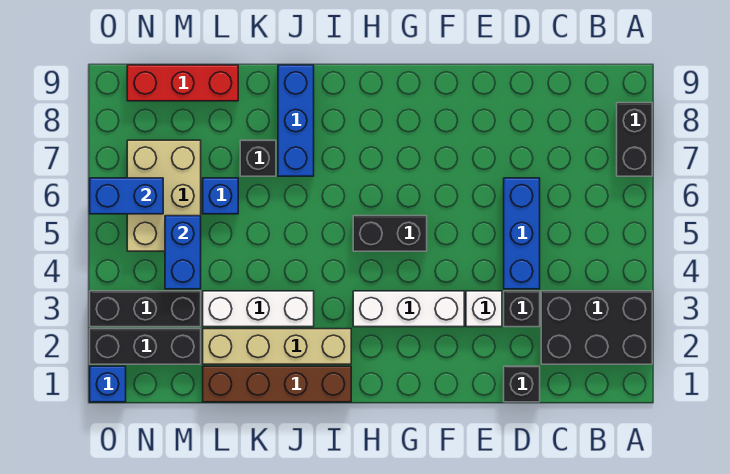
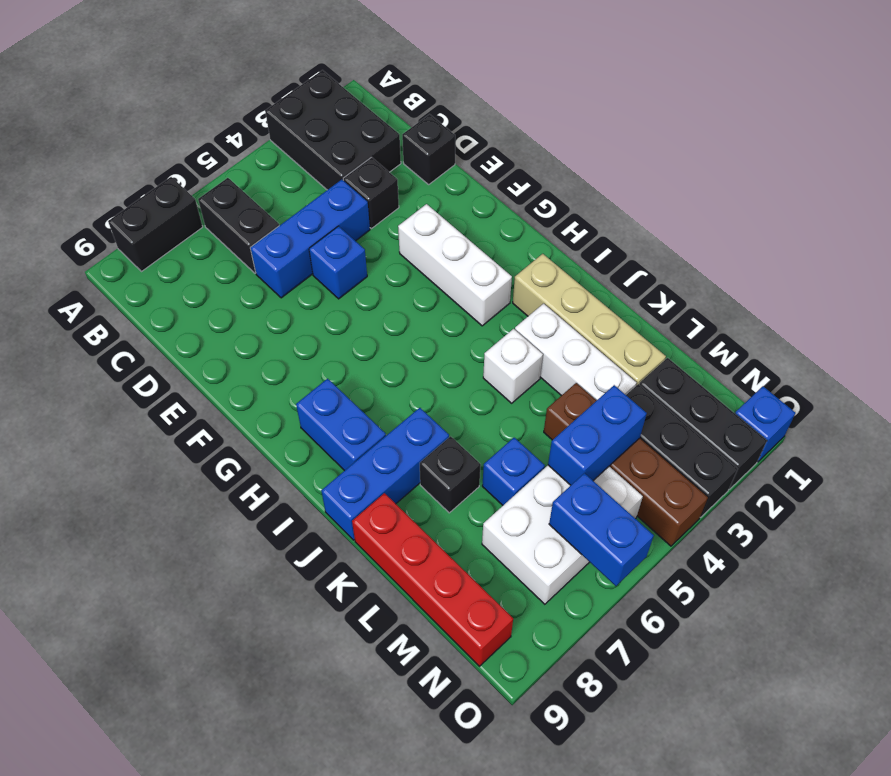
white brick E3 level 1 -> white brick J4 level 1
none -> blue brick E5 level 1
black brick G5:H5 level 1 -> black brick B6:C6 level 1
none -> blue brick H8:I8 level 1
brown brick I1:L1 level 1 -> brown brick L4:O4 level 1
red brick L9:N9 level 1 -> red brick K9:N9 level 1
tan brick M5:N7 level 1 -> white brick M5:N7 level 1

